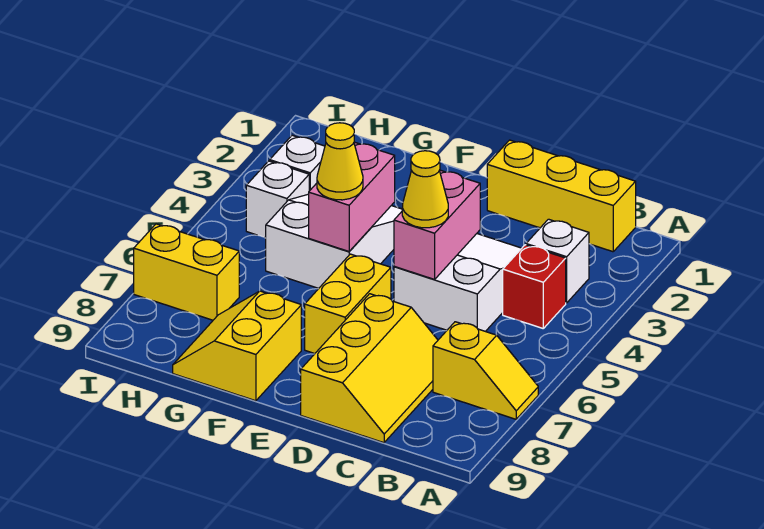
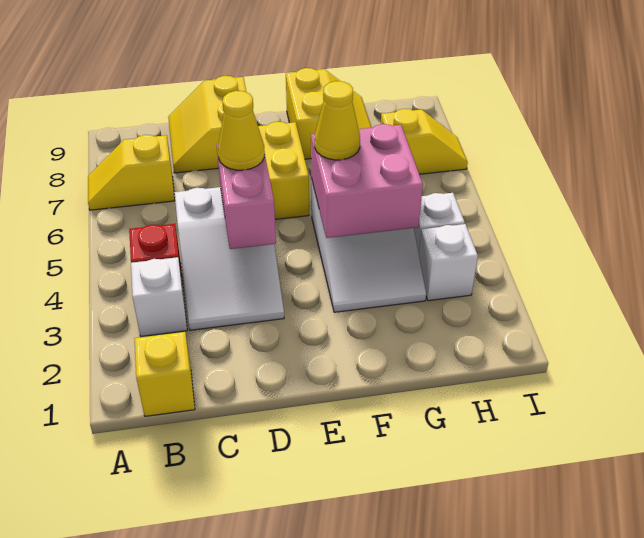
yellow brick B1:D1 level 1 -> yellow brick B1 level 1
yellow slope C7:D9 level 1 top D -> yellow slope C8:D9 level 1 top D
pink brick F4:F5 level 2 -> pink brick F4:G5 level 2
yellow brick H7:I7 level 1 -> yellow slope H7:I7 level 1 top H

